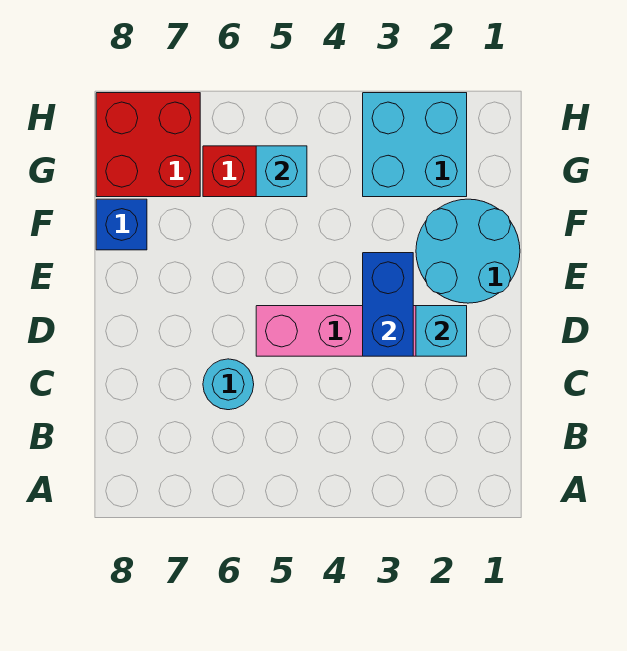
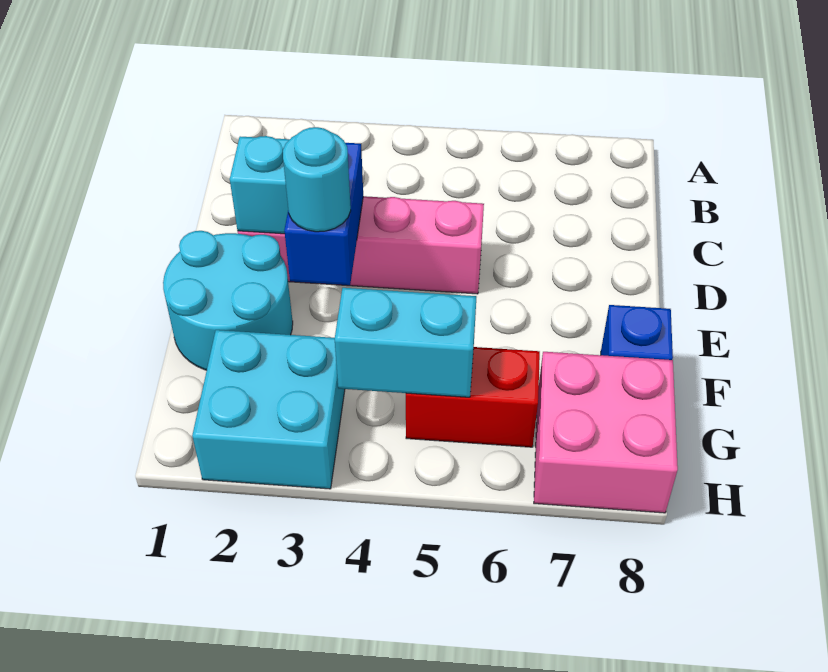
cyan round brick C6 level 1 -> cyan round brick E3 level 3
cyan brick G5 level 2 -> cyan brick G4:G5 level 2
red brick G7:H8 level 1 -> pink brick G7:H8 level 1

